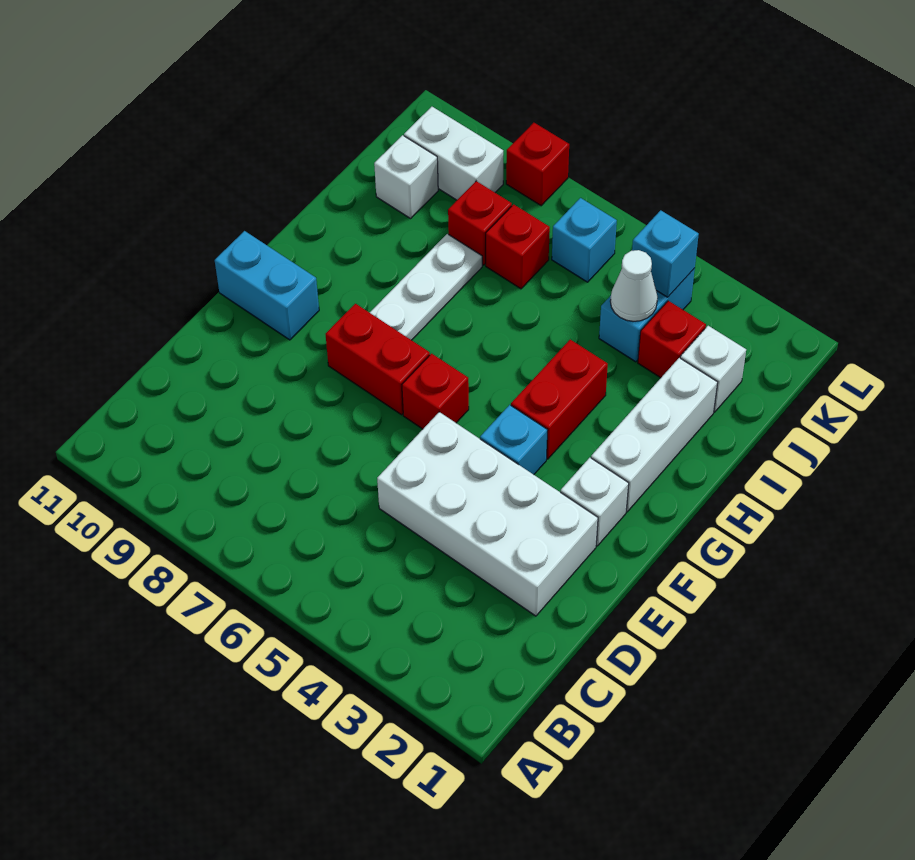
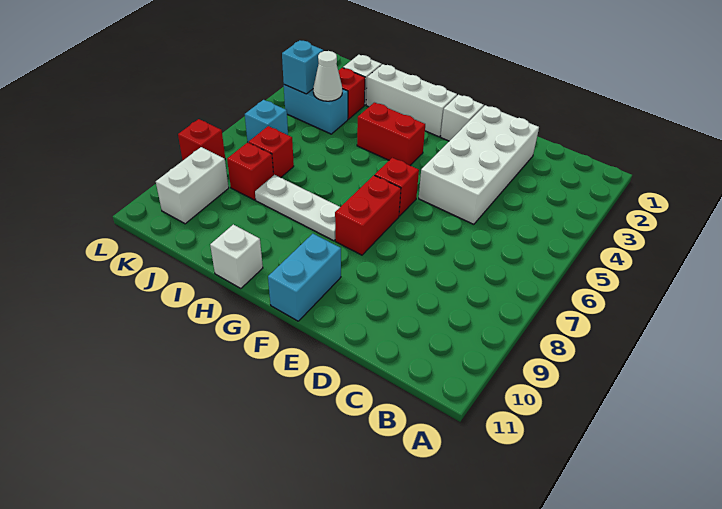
cyan brick F4 level 1 -> none
white brick J10 level 1 -> white brick H11 level 1

